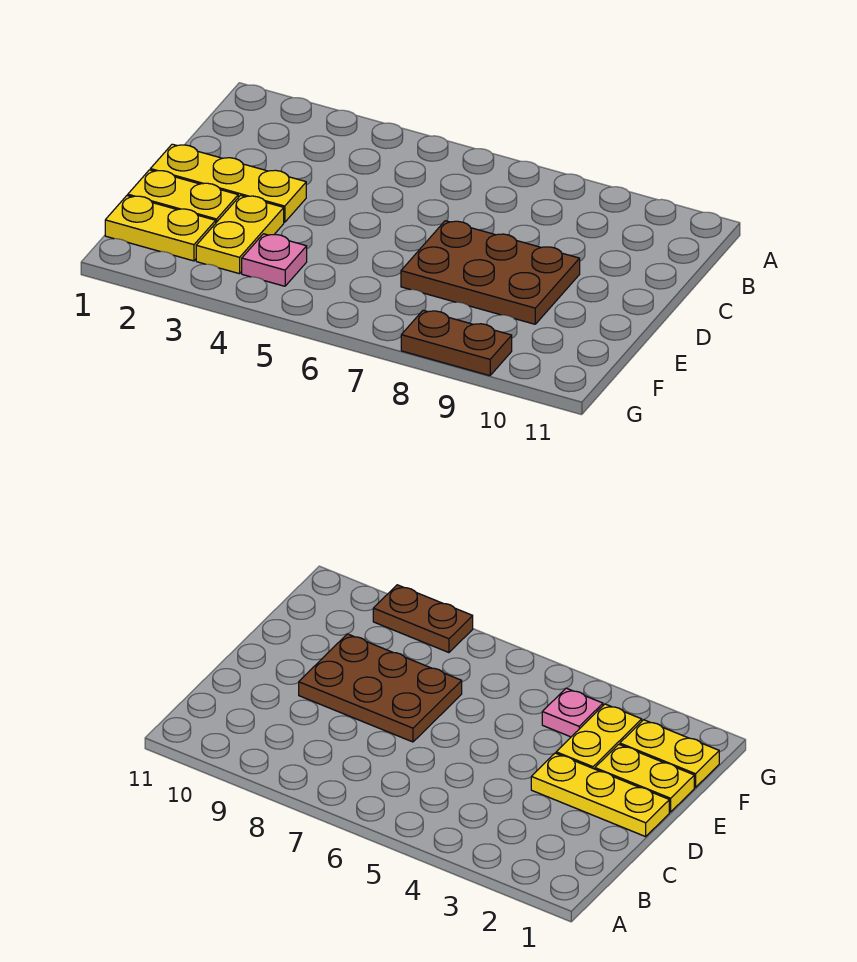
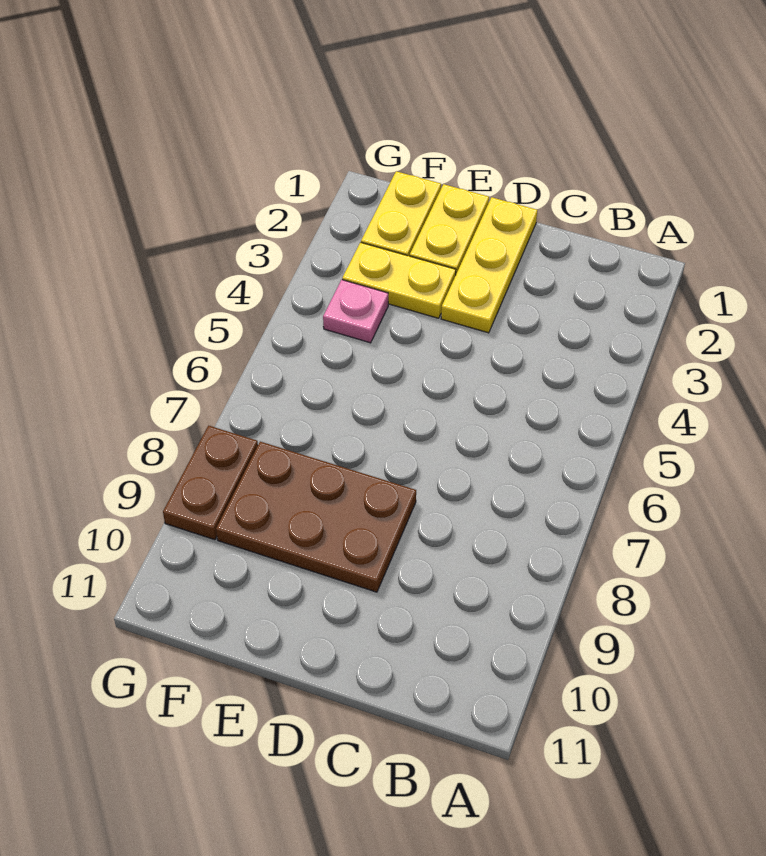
brown plate D7:E9 level 1 -> brown plate D8:F9 level 1

